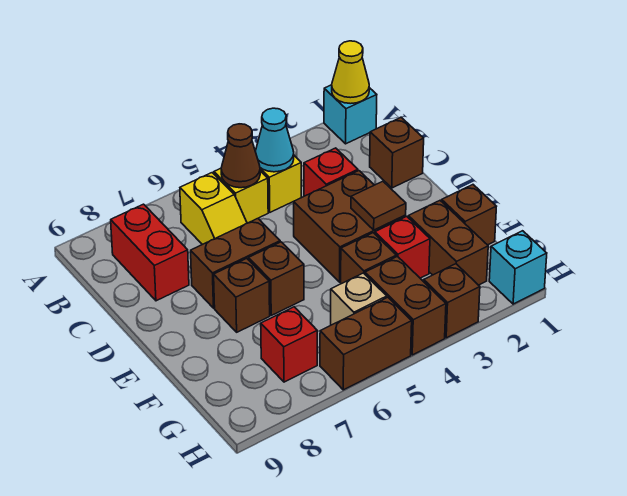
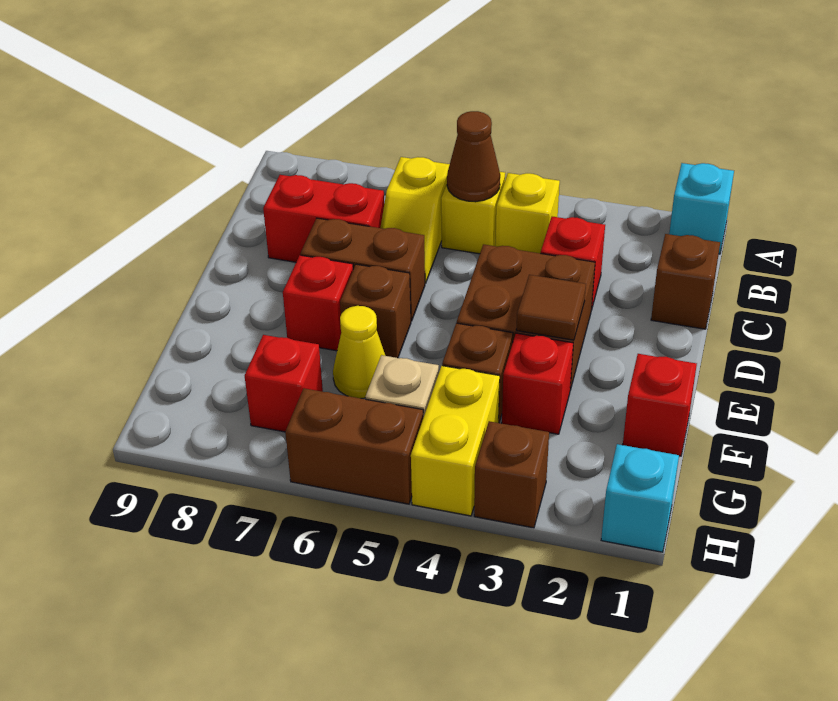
yellow cone A1 level 2 -> yellow cone F6 level 1
cyan cone B4 level 2 -> none
red brick B8:C8 level 1 -> red brick C7:C8 level 1
brown brick E7 level 1 -> red brick E7 level 1
brown brick F1 level 1 -> red brick F1 level 1
brown brick F2:G2 level 1 -> none
brown brick G4:H4 level 1 -> yellow brick G4:H4 level 1

